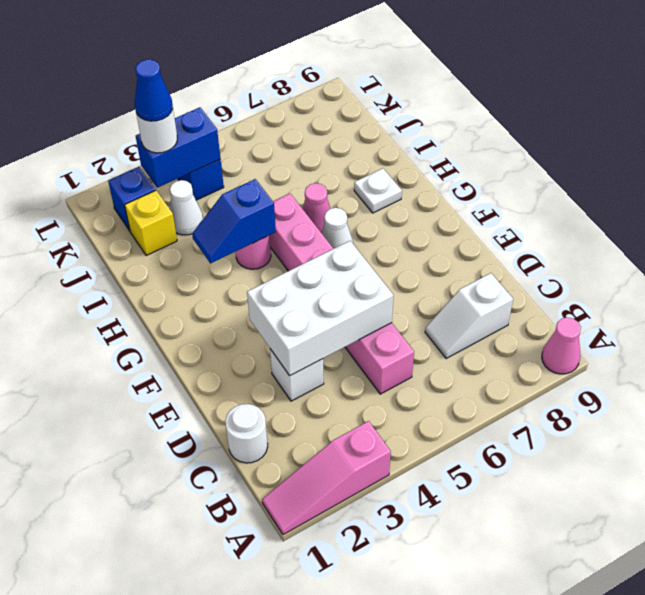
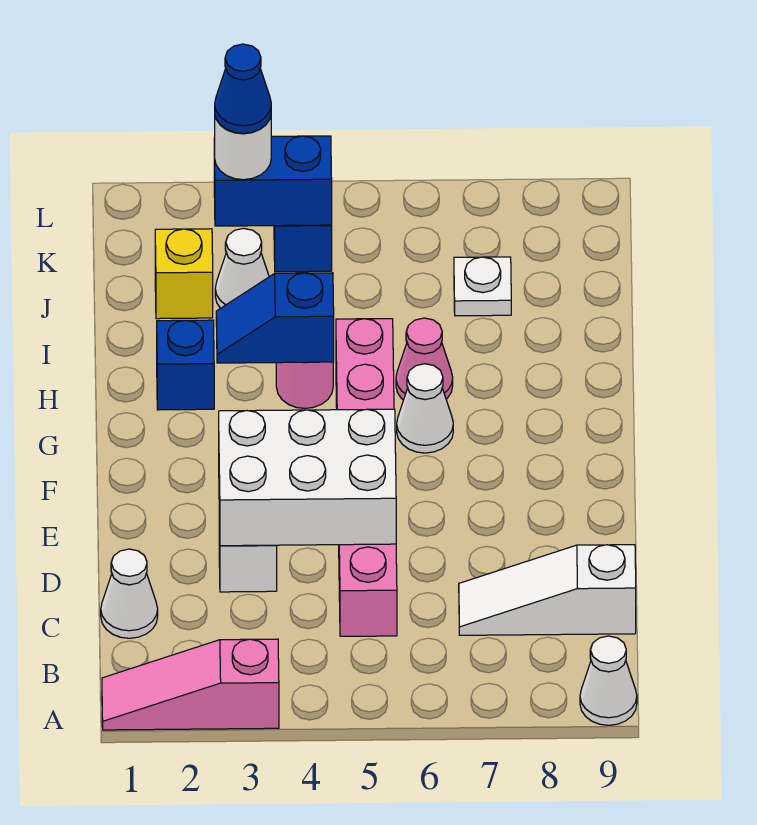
pink cone A9 level 1 -> white cone A9 level 1
white round brick C1 level 1 -> white cone C1 level 1
white slope C7:C8 level 1 top 8 -> white slope C7:C9 level 1 top 9
white plate H8 level 1 -> white plate J7 level 1
blue brick K2 level 1 -> blue brick H2 level 1

